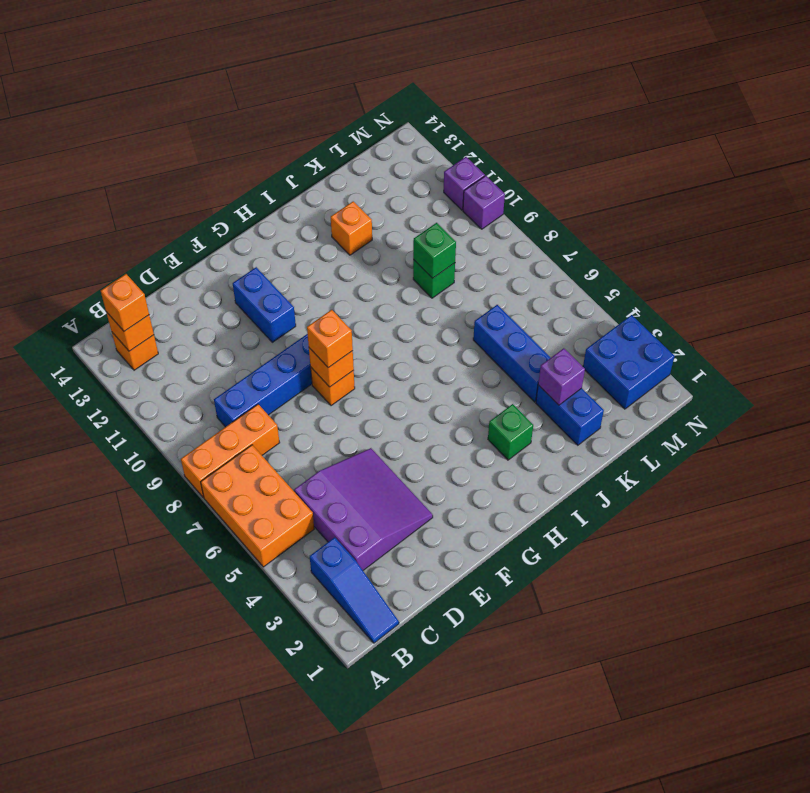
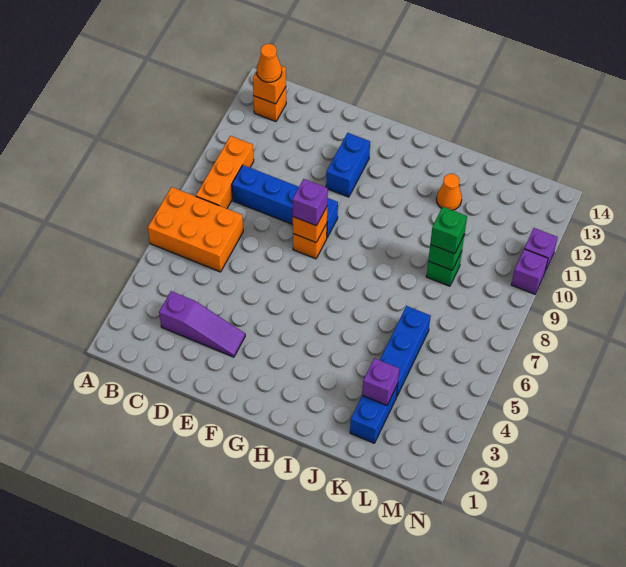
orange brick A5:B7 level 1 -> orange brick A6:C7 level 1
orange brick A8:C8 level 1 -> orange brick B8:B10 level 1
blue slope B1:B3 level 1 top 3 -> none
orange brick B13 level 3 -> orange cone B13 level 3
purple slope C3:E5 level 1 top C -> purple slope C3:E3 level 1 top C
orange brick F8 level 3 -> purple brick F8 level 3
green brick I3 level 1 -> green brick K9 level 3
orange brick J12 level 1 -> orange cone J12 level 1
blue brick M2:N3 level 1 -> none

